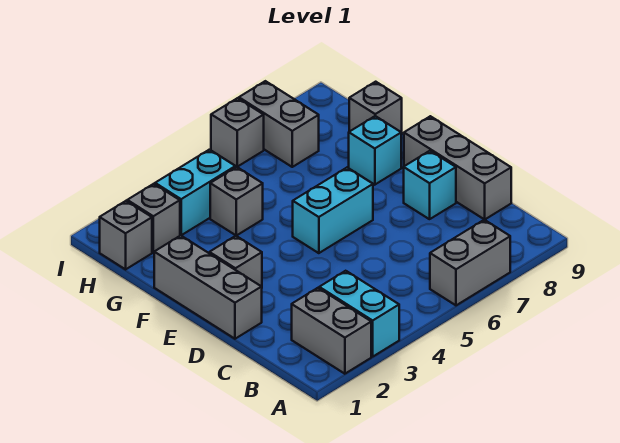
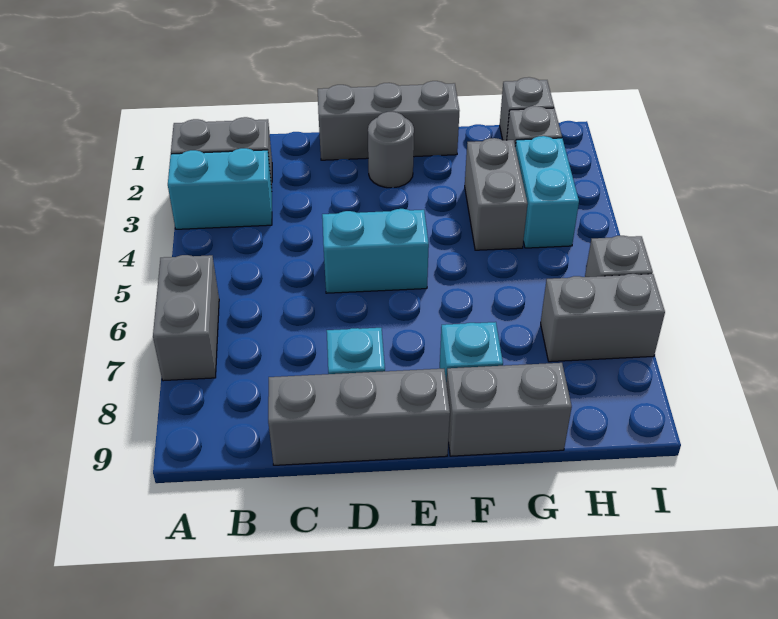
grey brick E2 level 1 -> grey round brick E2 level 1
cyan brick E5:E6 level 1 -> cyan brick D5:E5 level 1
grey brick G4 level 1 -> grey brick G3:G4 level 1
grey brick G9 level 1 -> grey brick F9:G9 level 1

